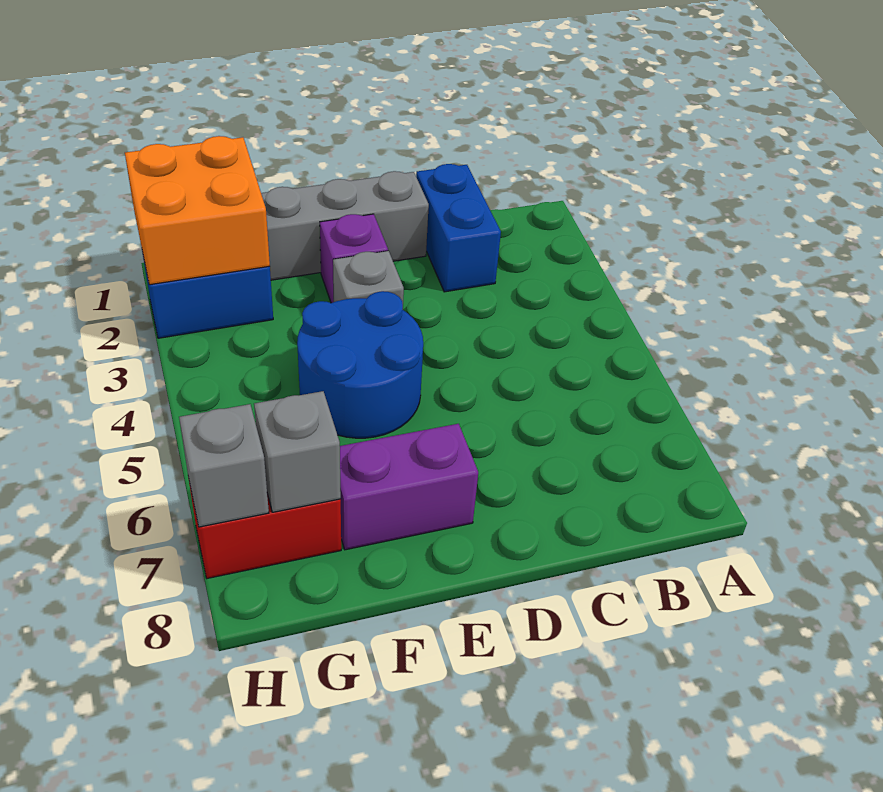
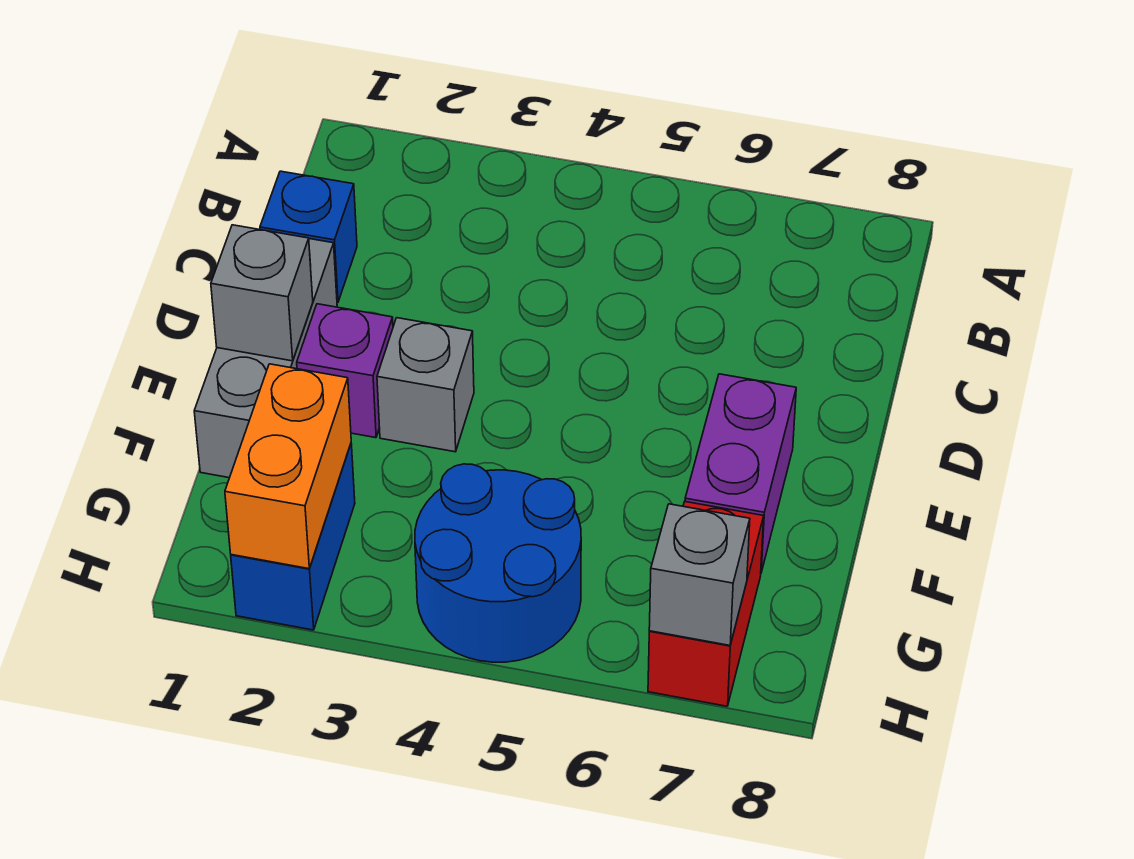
blue brick C1:C2 level 1 -> blue brick C1 level 1
blue round brick E4:F5 level 1 -> blue round brick G4:H5 level 1
orange brick G1:H2 level 2 -> orange brick G2:H2 level 2
grey brick G7 level 2 -> grey brick E1 level 2

